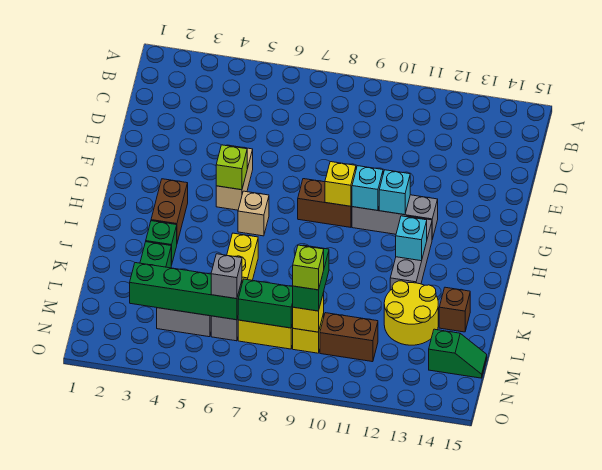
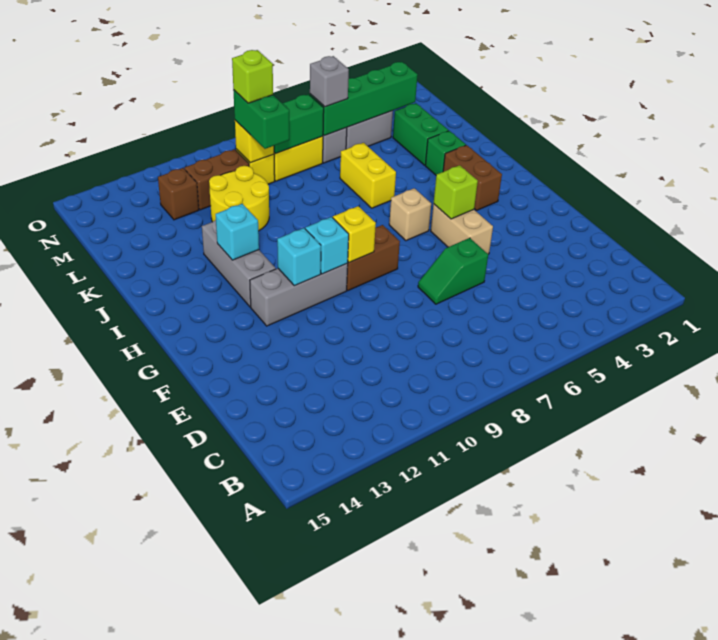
yellow round brick K12:L13 level 1 -> yellow round brick K10:L11 level 1
brown brick K14 level 1 -> brown brick M12 level 1
green slope M14:M15 level 1 top 14 -> green slope E6:E7 level 1 top 6

